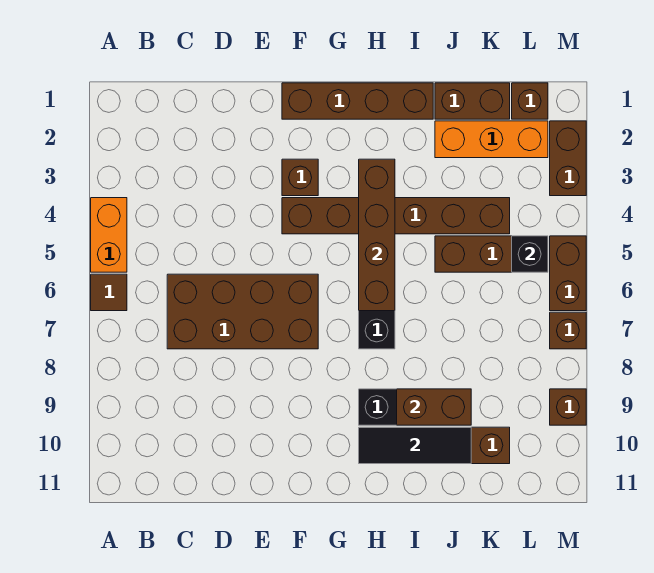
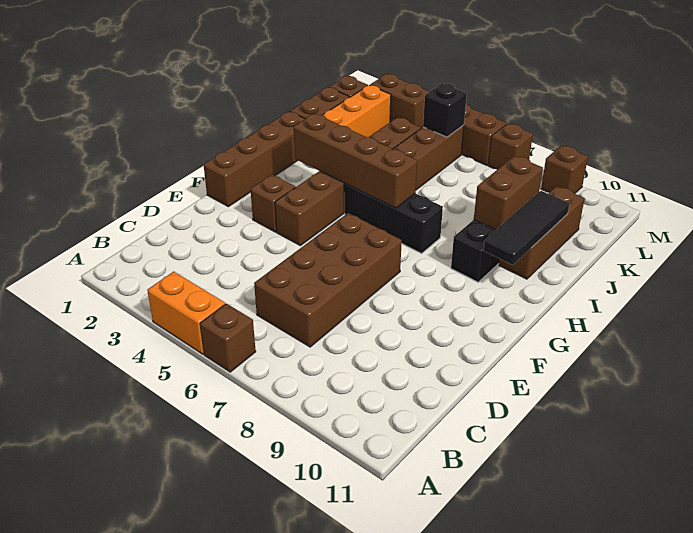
brown tile A6 level 1 -> brown brick A6 level 1

